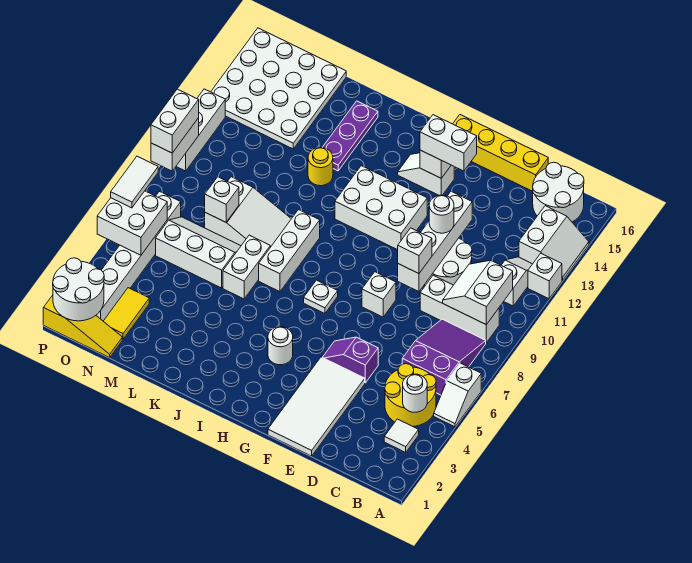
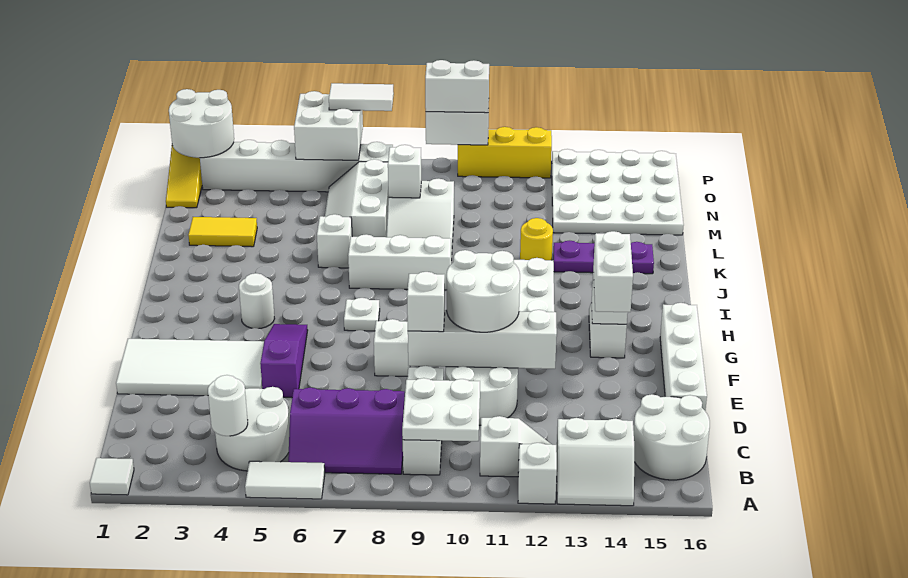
white slope A5:A6 level 1 top 6 -> white tile A5:A6 level 1
white tile B3 level 1 -> white tile A1 level 1
yellow round brick B4:C5 level 1 -> white round brick B4:C5 level 1
purple slope B6:C8 level 1 top 6 -> purple slope B6:C8 level 1 top C
white slope B9:C10 level 2 top B -> white plate B9:C10 level 2
yellow brick D16:G16 level 1 -> white brick D16:G16 level 1
purple slope E5:F5 level 1 top E -> purple slope E5:G5 level 1 top E
white round brick E11 level 3 -> white round brick E10:F11 level 3
white brick K6:K7 level 1 -> white brick K6 level 1
white slope L6:N7 level 1 top 6 -> white slope L6:N7 level 1 top 7
yellow tile N2:N3 level 1 -> yellow tile L2:L3 level 1
white brick P10:P12 level 1 -> yellow brick P10:P12 level 1

